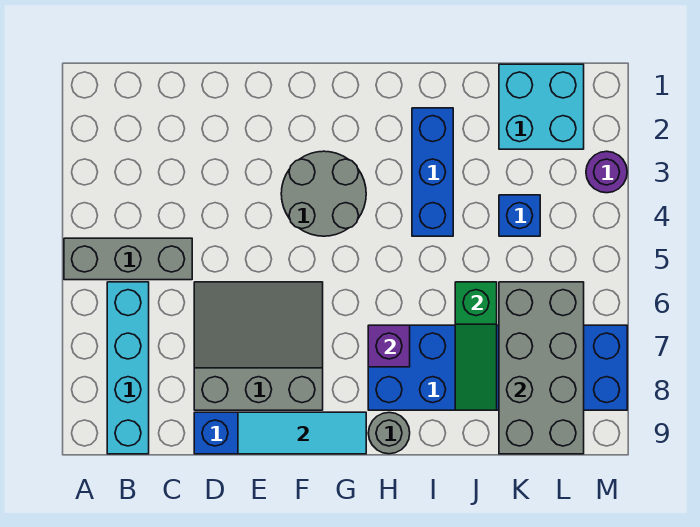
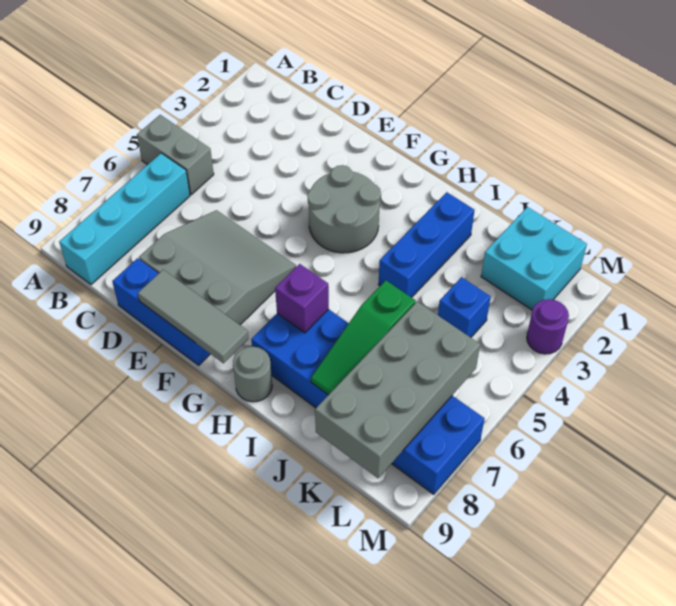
grey brick A5:C5 level 1 -> grey brick A5:B5 level 1
cyan tile E9:G9 level 2 -> grey tile E9:G9 level 2

